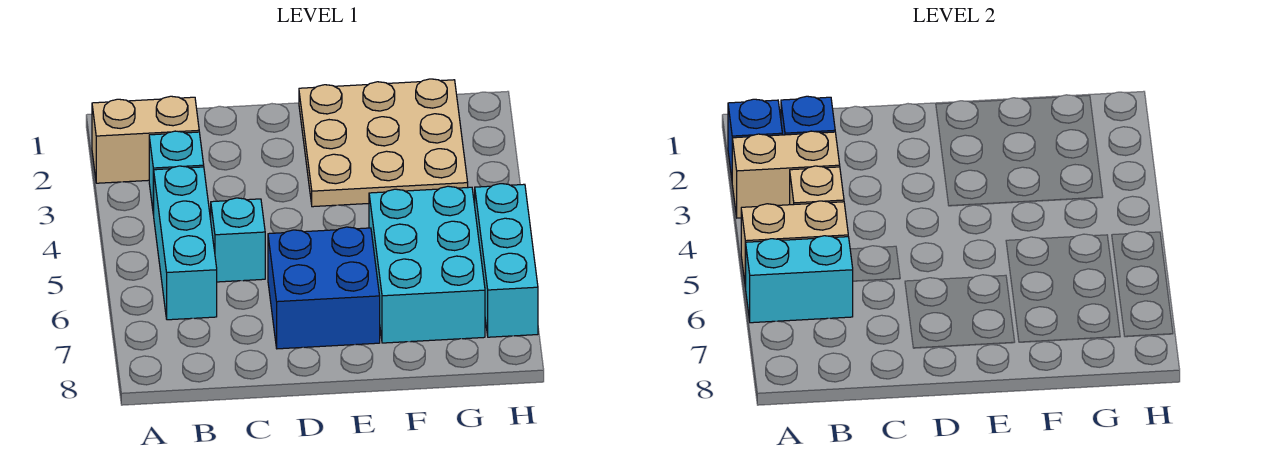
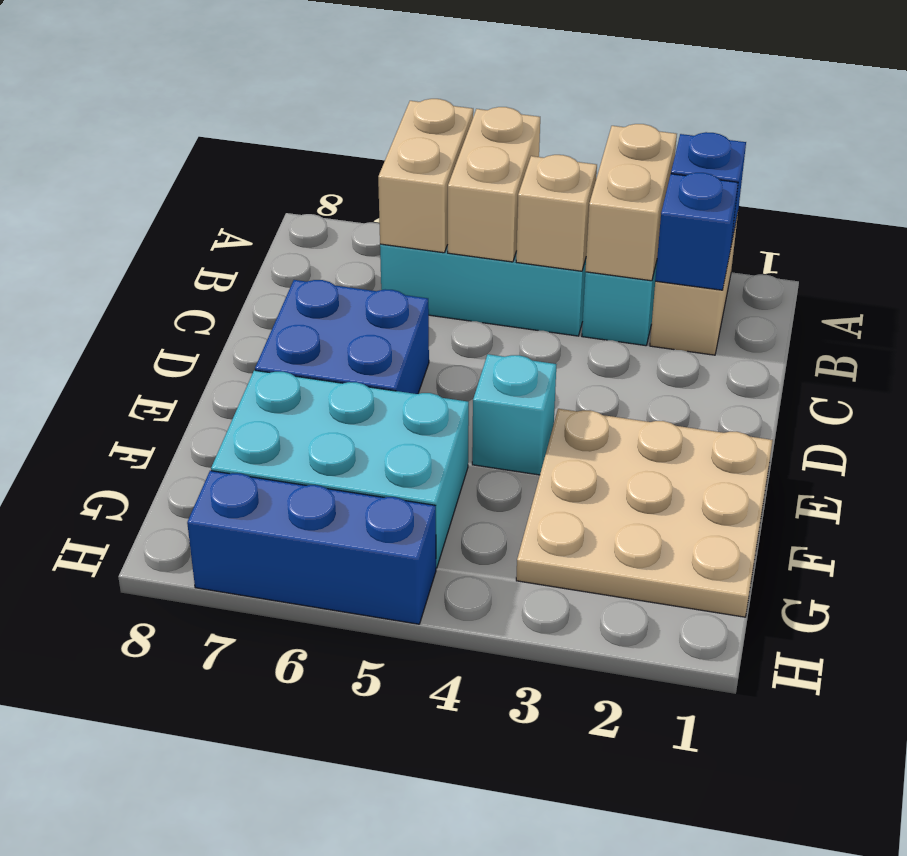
cyan brick A6:B6 level 2 -> tan brick A6:B6 level 2
cyan brick C5 level 1 -> cyan brick E4 level 1
cyan brick H5:H7 level 1 -> blue brick H5:H7 level 1

